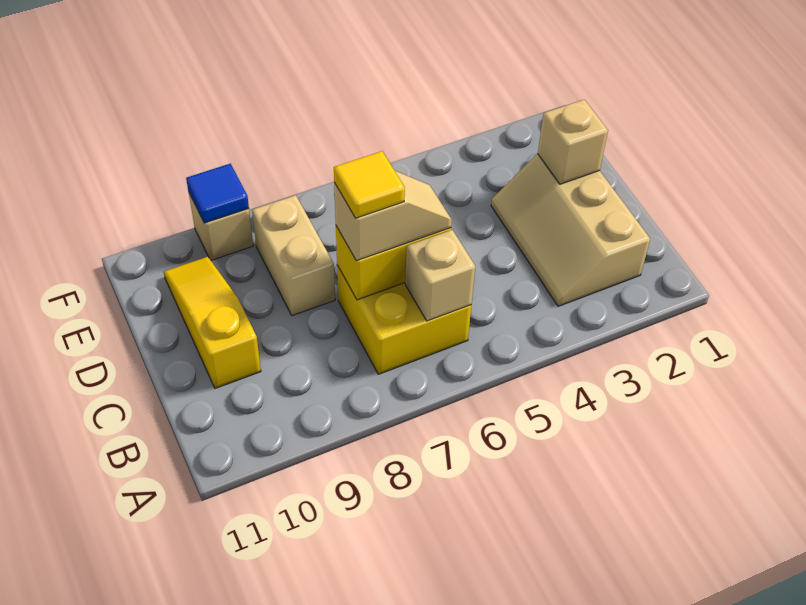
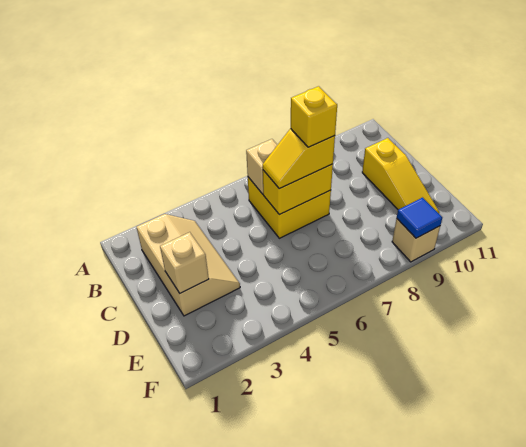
tan slope C6:C7 level 3 top 7 -> yellow slope C6:C7 level 3 top 7
yellow tile C7 level 4 -> yellow brick C7 level 4
tan brick D8:E8 level 1 -> none

